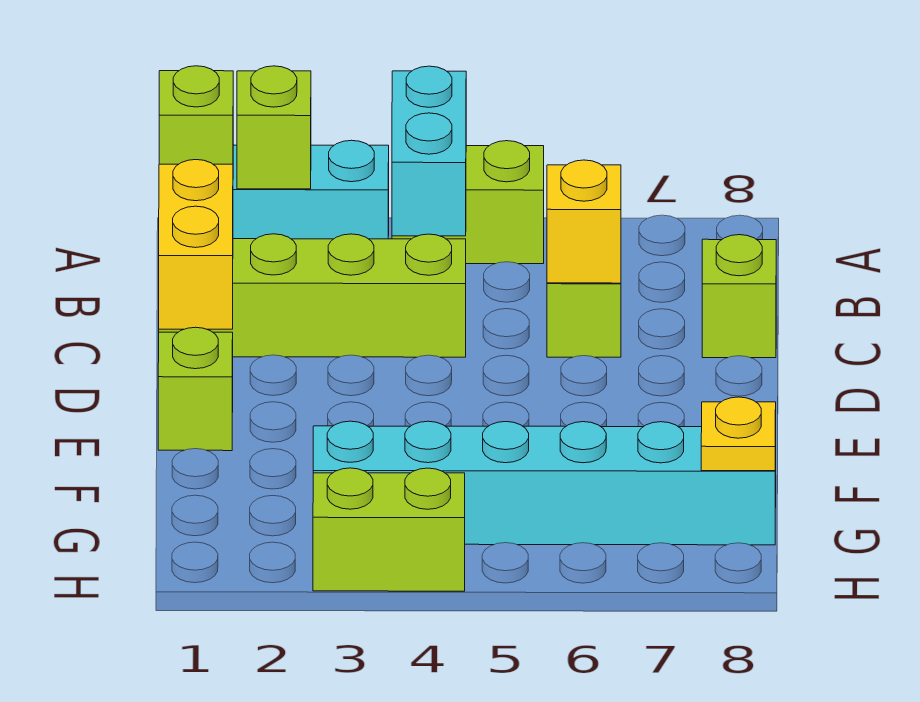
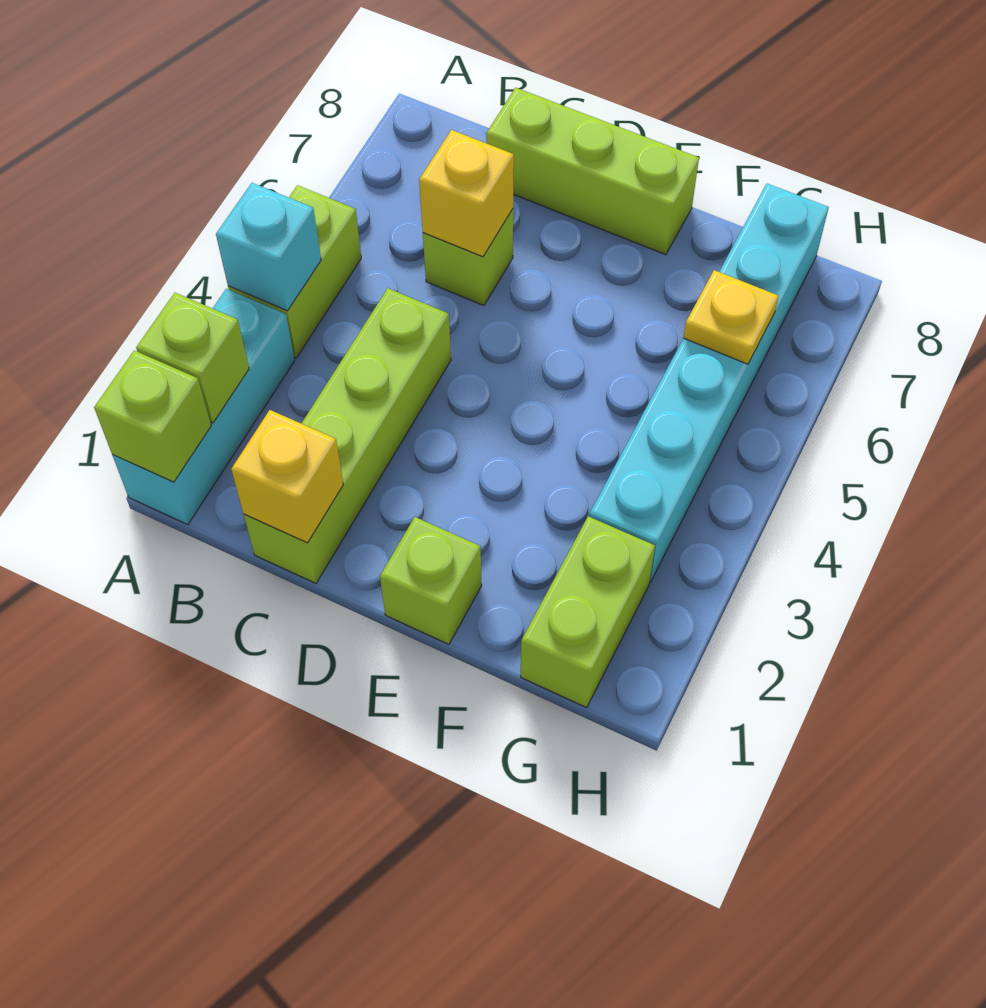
cyan brick A4:B4 level 2 -> cyan brick A4 level 2
yellow brick C1:D1 level 2 -> yellow brick C1 level 2
lime brick C8 level 1 -> lime brick C8:E8 level 1
yellow plate G8 level 2 -> yellow plate G6 level 2
lime brick H3:H4 level 1 -> lime brick G1:G2 level 1

